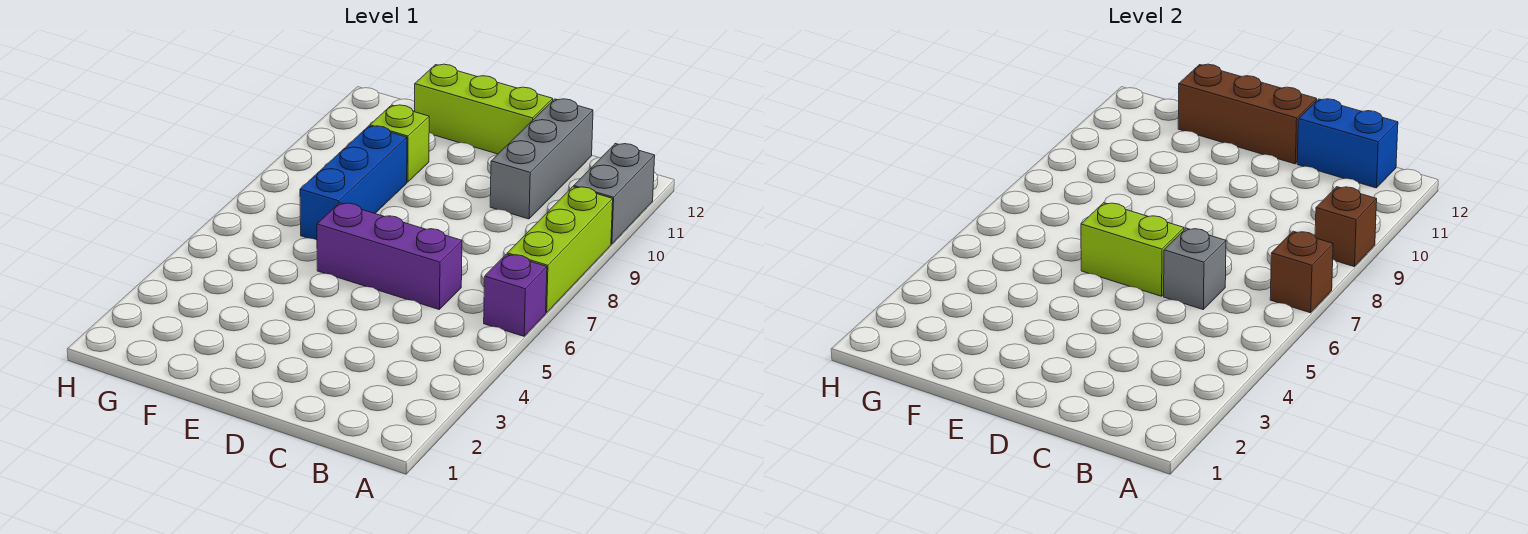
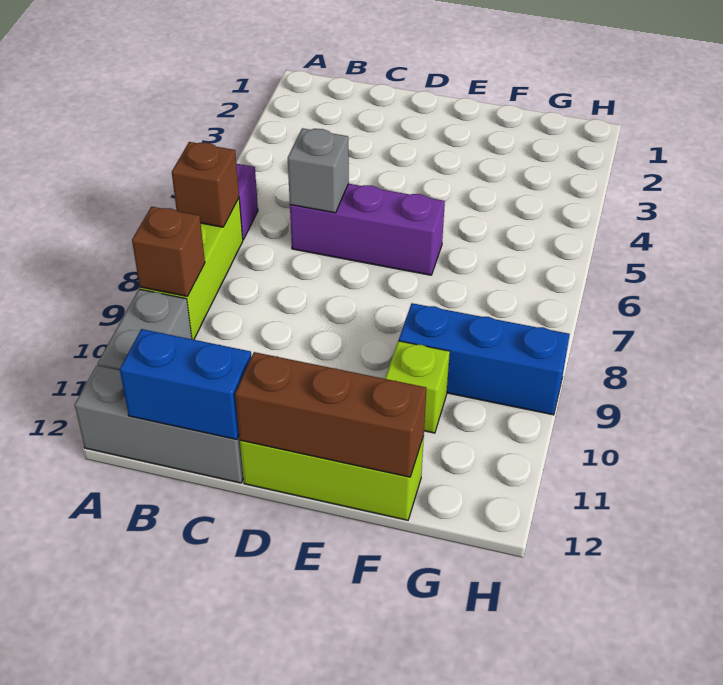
grey brick C10:C12 level 1 -> grey brick A12:C12 level 1
lime brick D6:E6 level 2 -> none
blue brick F7:F9 level 1 -> blue brick F9:H9 level 1

